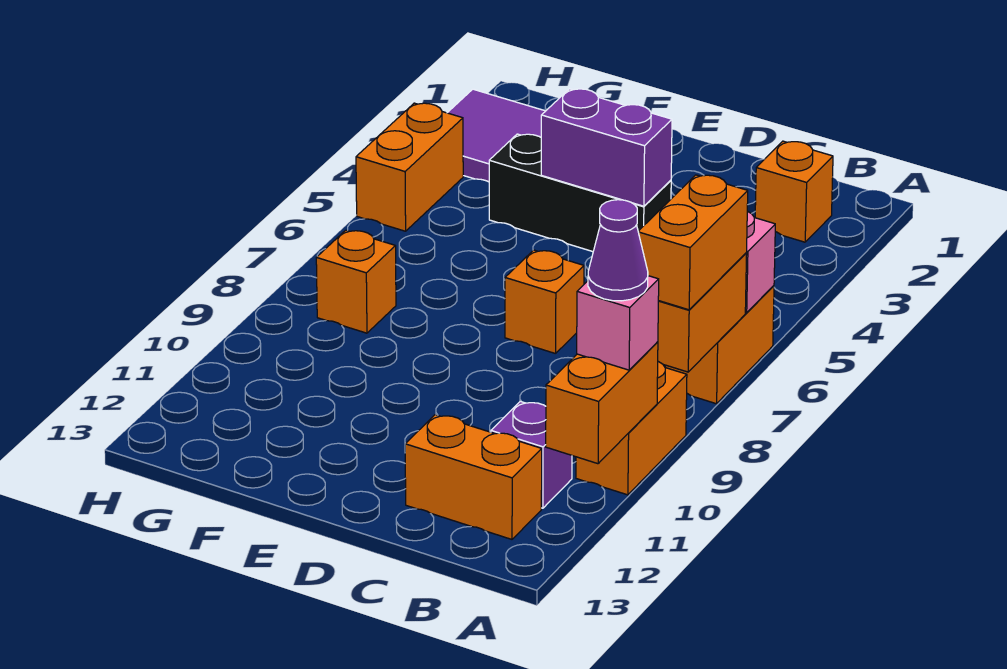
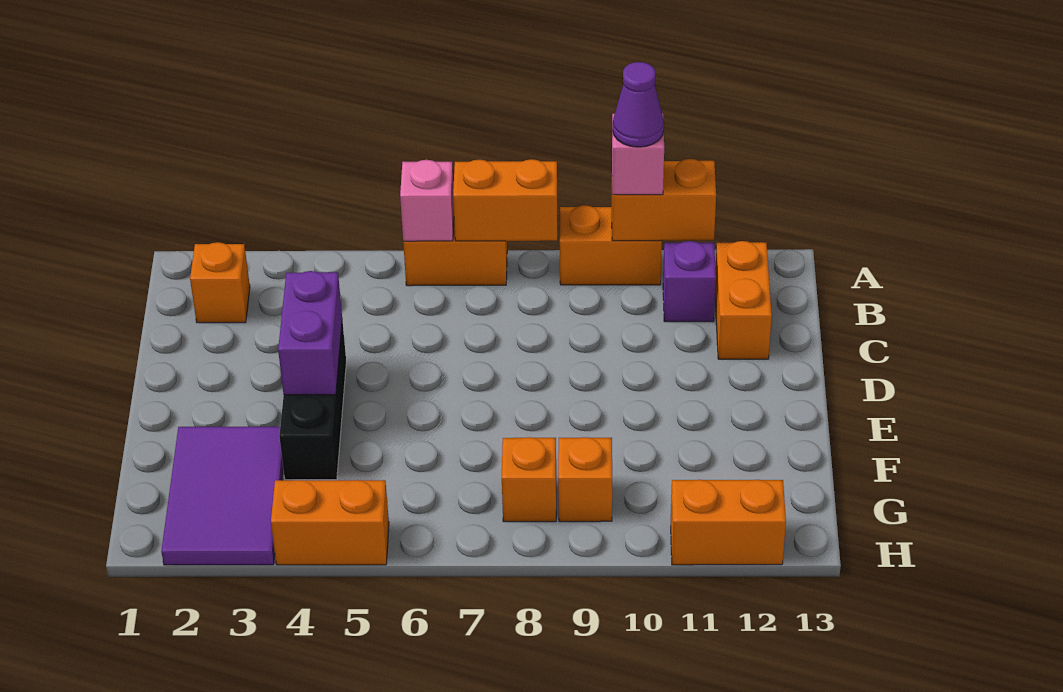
orange brick A7:A8 level 3 -> orange brick H11:H12 level 1
orange brick D7 level 1 -> orange brick G9 level 1

